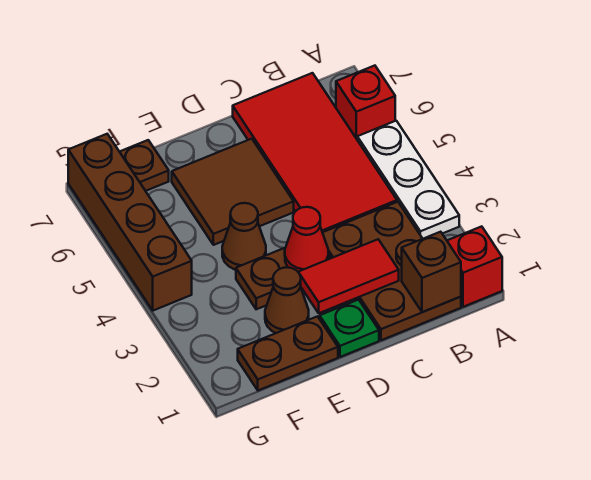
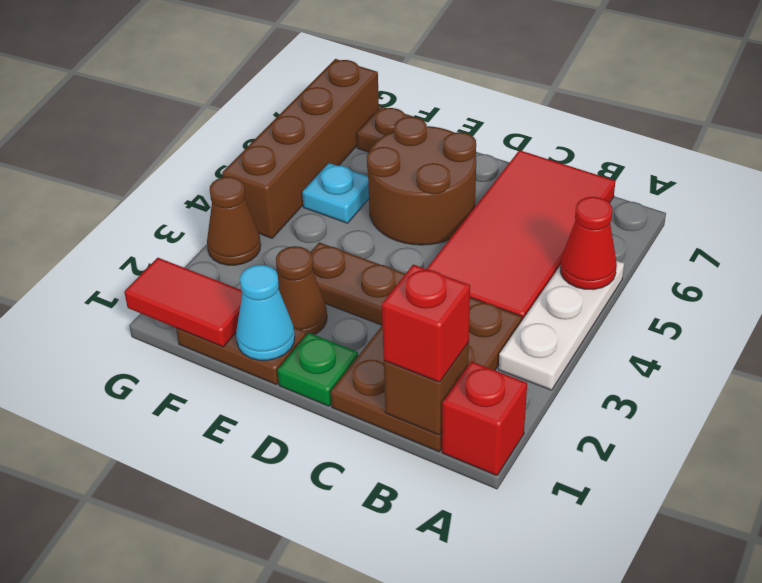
red brick A6 level 1 -> red brick B1 level 3
red tile C2:D2 level 2 -> red tile F1:G1 level 2
red cone D3 level 2 -> red cone A5 level 2
brown tile D5:E6 level 1 -> brown round brick D5:E6 level 1
none -> cyan cone E1 level 2
brown cone E4 level 1 -> brown cone G3 level 1
none -> cyan plate F5 level 1

